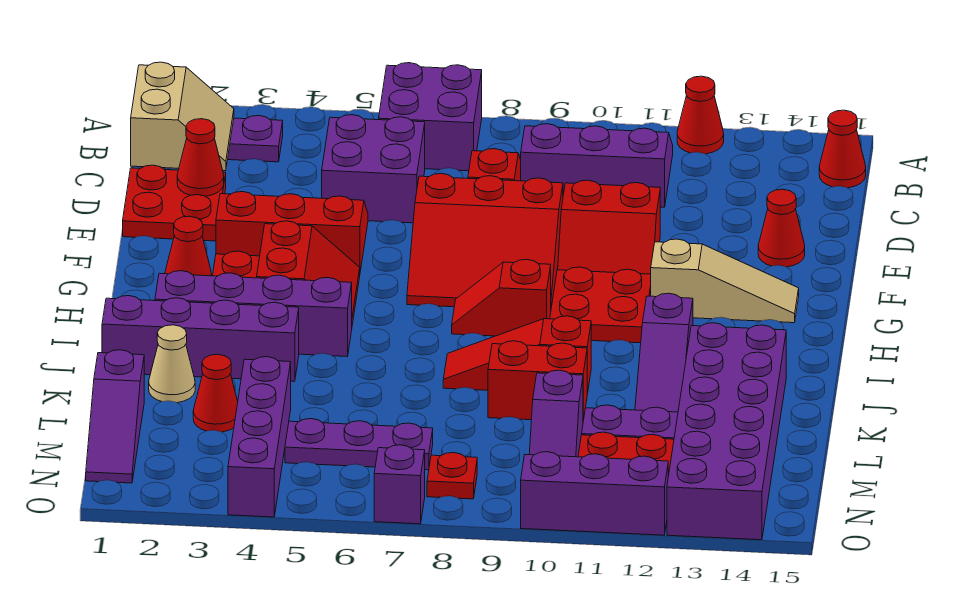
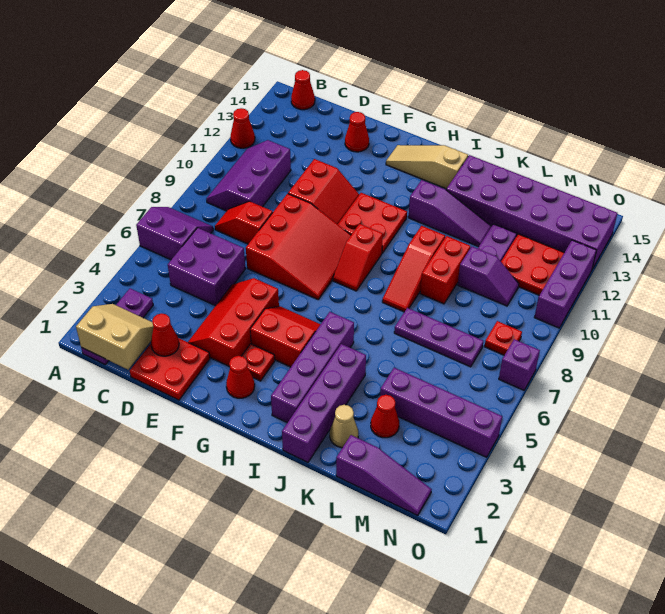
purple brick A6:B7 level 1 -> purple slope A6:B7 level 1 top 6
tan slope G12:G14 level 1 top 12 -> tan slope G14:I14 level 1 top I
purple plate M5:M7 level 1 -> purple plate K7:M7 level 1

